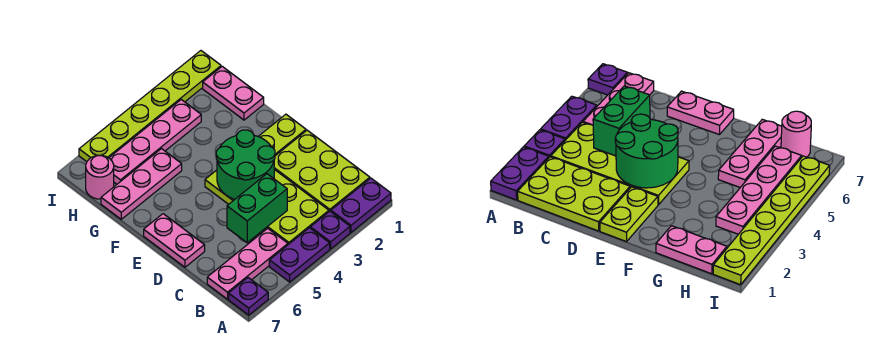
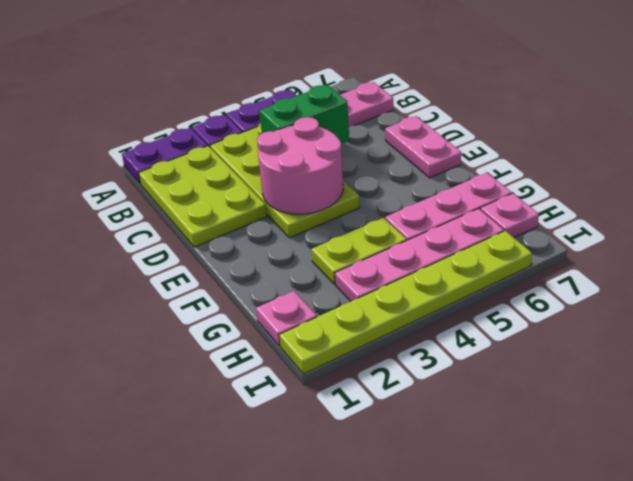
purple plate A7 level 1 -> none
green round brick D3:E4 level 2 -> pink round brick D3:E4 level 2
lime plate E1:E2 level 1 -> lime plate G3:G4 level 1
pink plate G1:H1 level 1 -> pink plate H1 level 1
pink round brick H7 level 1 -> pink plate H7 level 1

